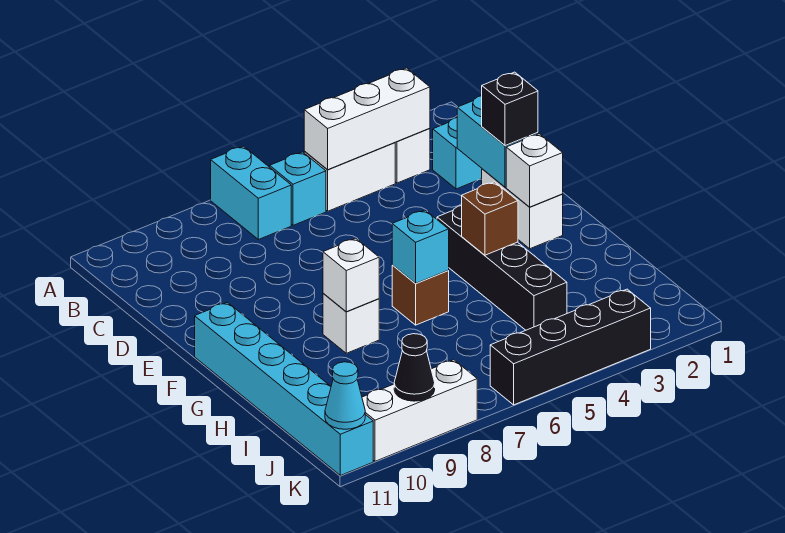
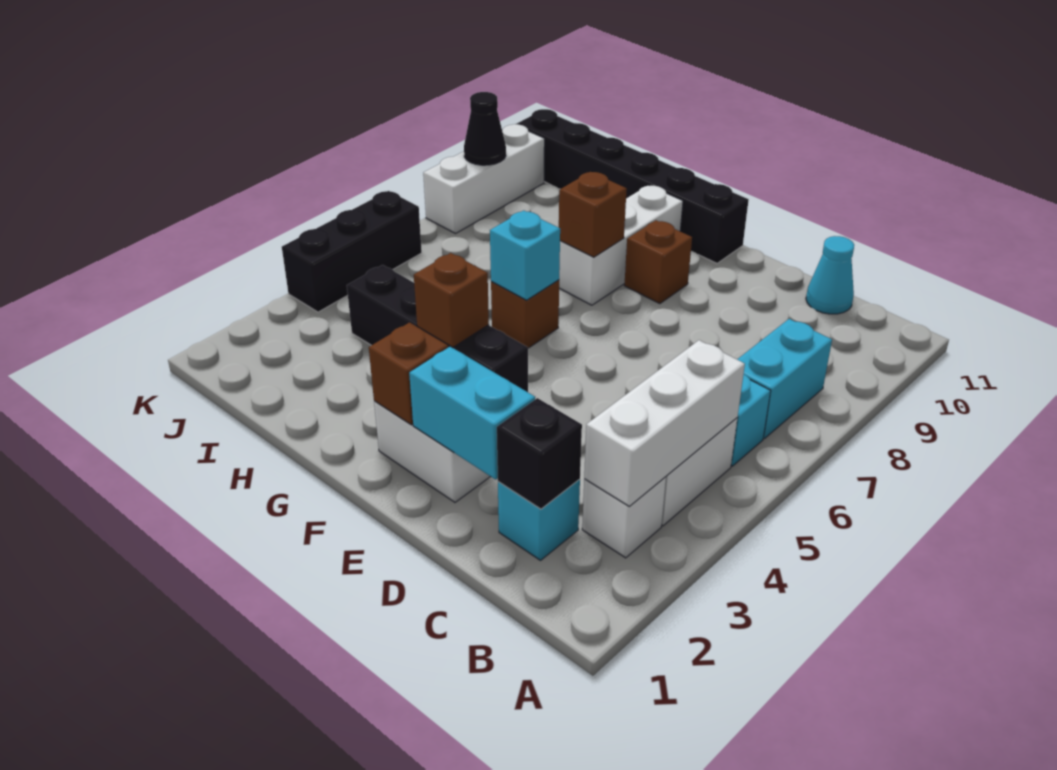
cyan brick A7:B7 level 1 -> cyan brick B7:B8 level 1
black brick E2 level 3 -> black brick C2 level 2
white brick F2 level 2 -> brown brick F2 level 2
none -> brown brick F9 level 1
cyan brick F11:K11 level 1 -> black brick F11:K11 level 1
white brick G8 level 1 -> white brick G8:G10 level 1
white brick G8 level 2 -> brown brick G8 level 2
black brick K3:K6 level 1 -> black brick K4:K6 level 1
cyan cone K11 level 2 -> cyan cone C11 level 1

